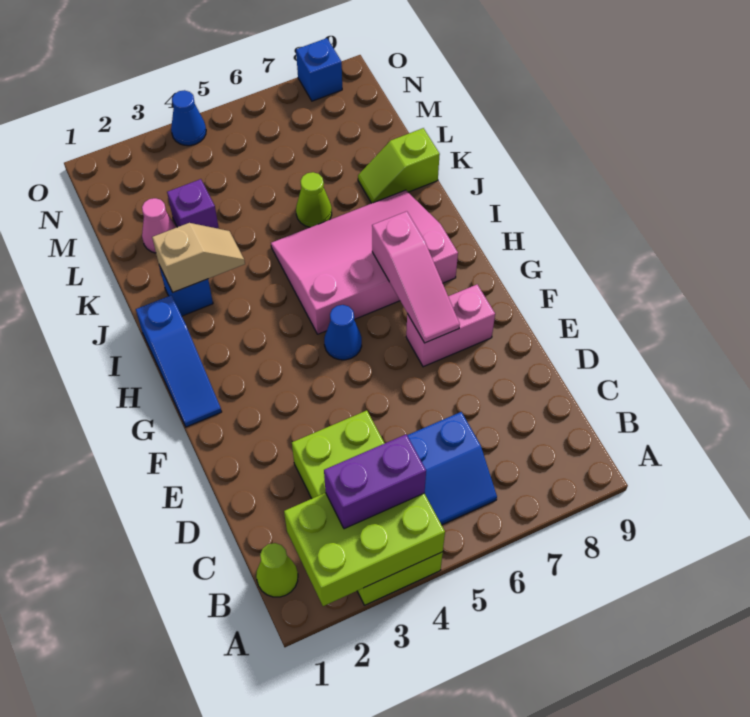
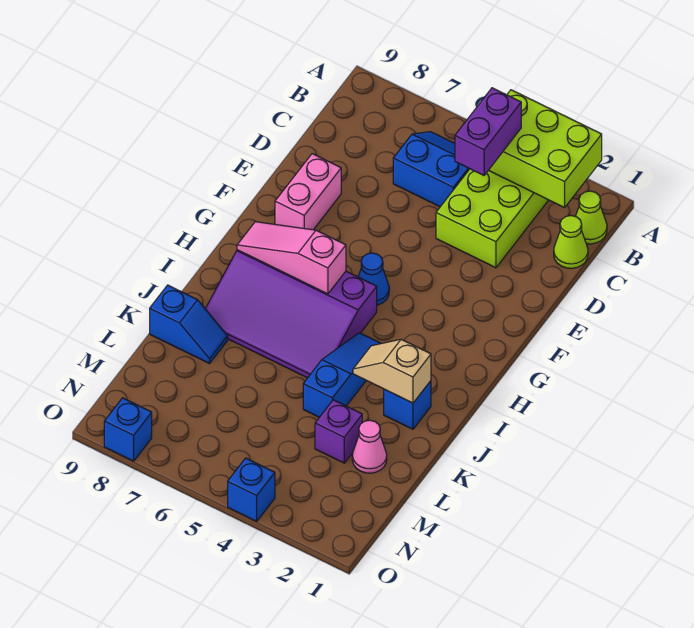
purple brick B3:B4 level 3 -> purple brick B4:C4 level 3
pink brick F7:F8 level 1 -> pink brick E8:F8 level 1
pink slope F7:H7 level 2 top H -> pink slope H6:H8 level 2 top 6
blue slope G1:I1 level 1 top I -> blue slope I4:K4 level 1 top K
pink slope H5:J8 level 1 top H -> purple slope H5:J8 level 1 top H
lime cone K6 level 1 -> lime cone C1 level 1
lime slope K8:K9 level 1 top 9 -> blue slope K8:K9 level 1 top 9
blue cone O4 level 1 -> blue brick O4 level 1

